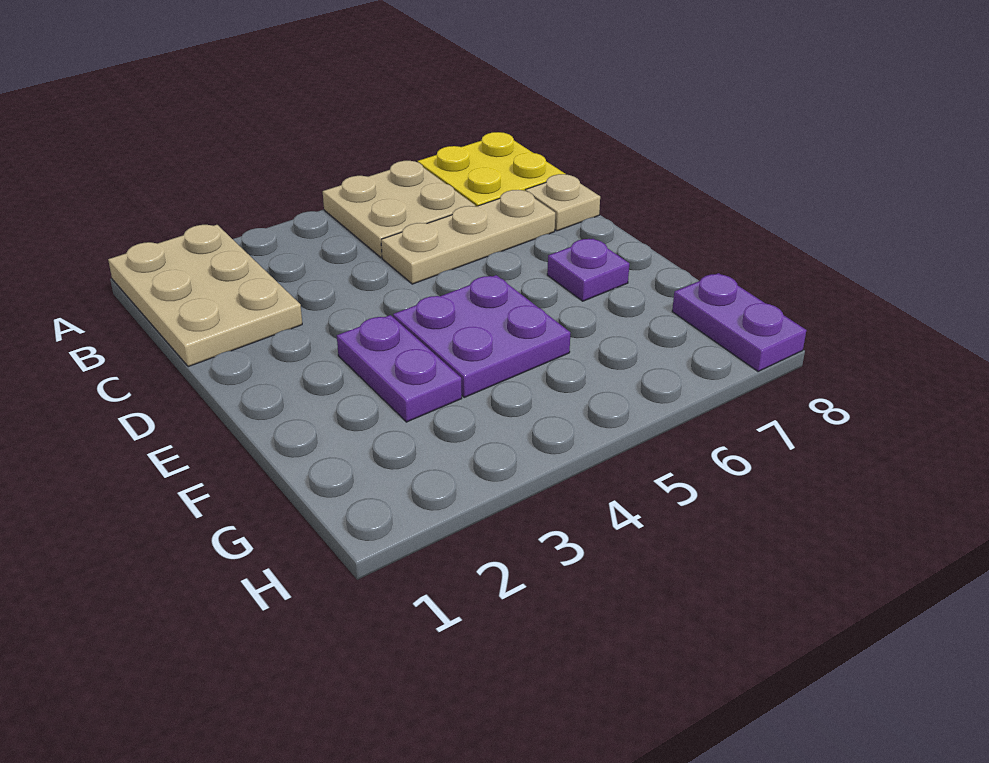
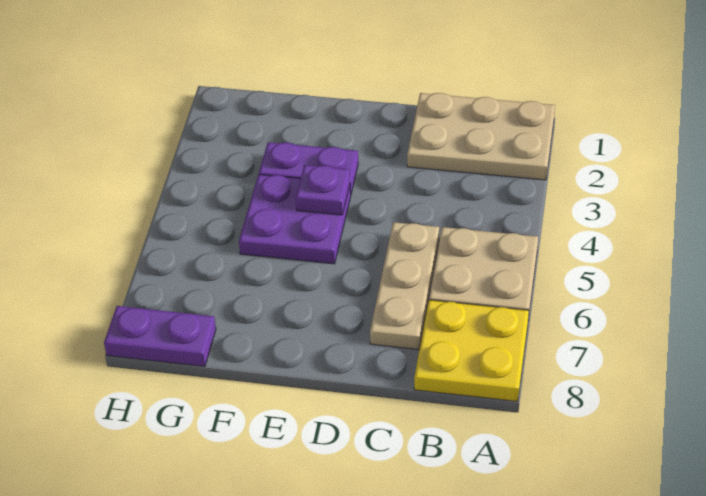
tan plate C8 level 1 -> none
purple plate E7 level 1 -> purple plate E4 level 2

